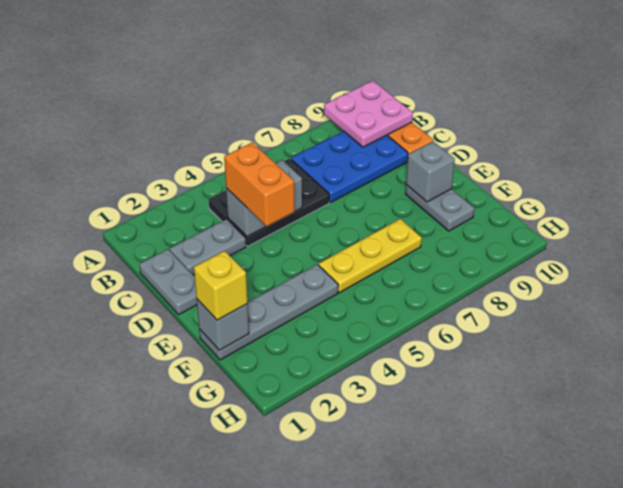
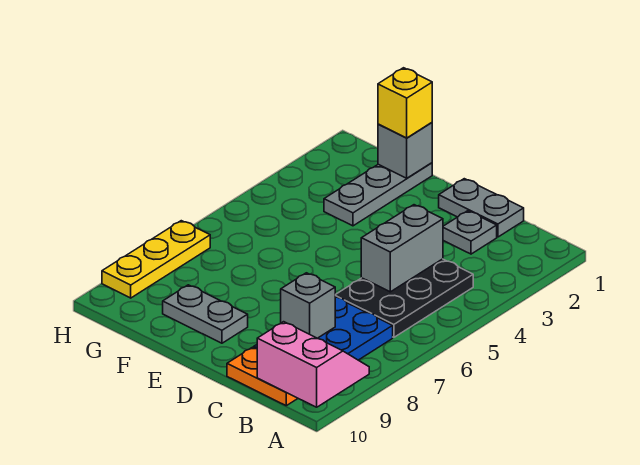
pink plate A9:B10 level 2 -> pink slope A9:B10 level 2 top 10
grey plate C2:C3 level 1 -> grey plate C2 level 1
orange brick C4:D4 level 3 -> none
grey brick E9 level 2 -> grey brick C8 level 2
grey plate F1:F4 level 1 -> grey plate F1:F3 level 1
yellow plate F5:F7 level 1 -> yellow plate H7:H9 level 1

